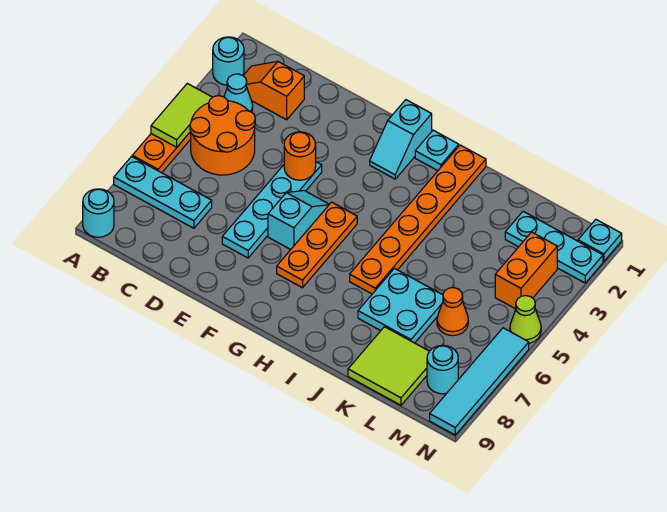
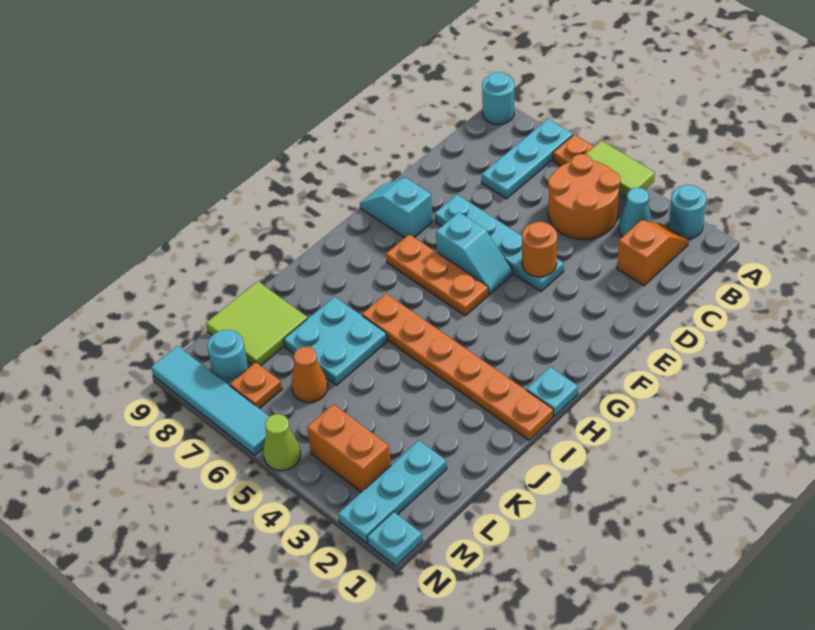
cyan slope G1:G2 level 1 top 1 -> cyan slope F8:F9 level 1 top 8
none -> orange plate M7 level 1

